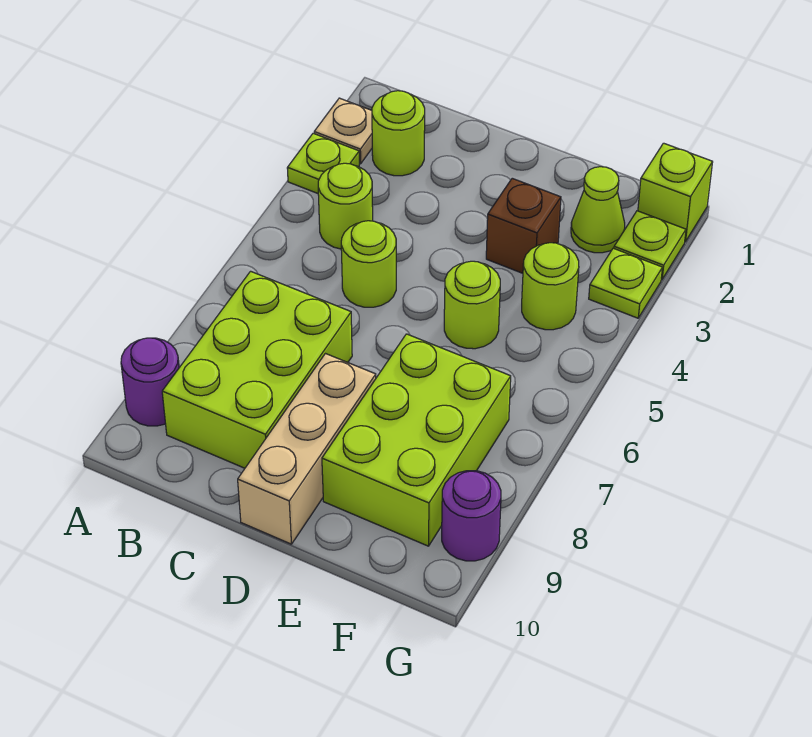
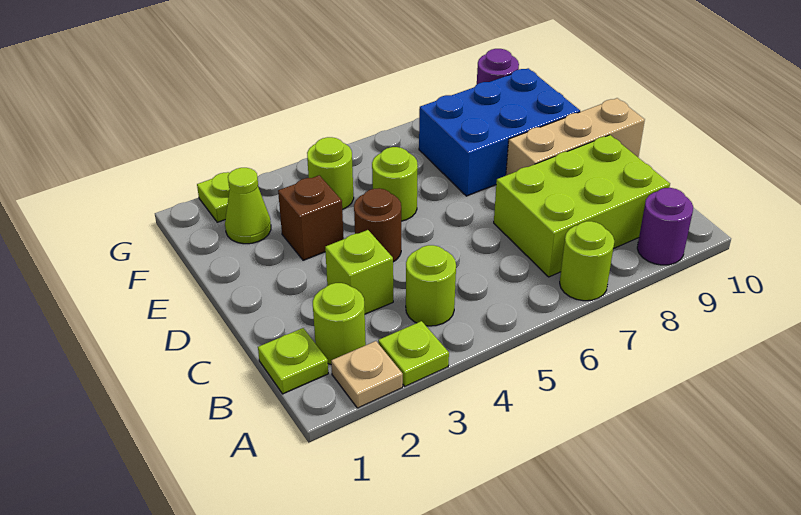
lime round brick C5 level 1 -> lime round brick A7 level 1
none -> brown round brick D4 level 1
lime brick E7:F9 level 1 -> blue brick E7:F9 level 1
lime brick G1 level 1 -> lime brick C3 level 1
lime plate G3 level 1 -> lime plate B1 level 1

